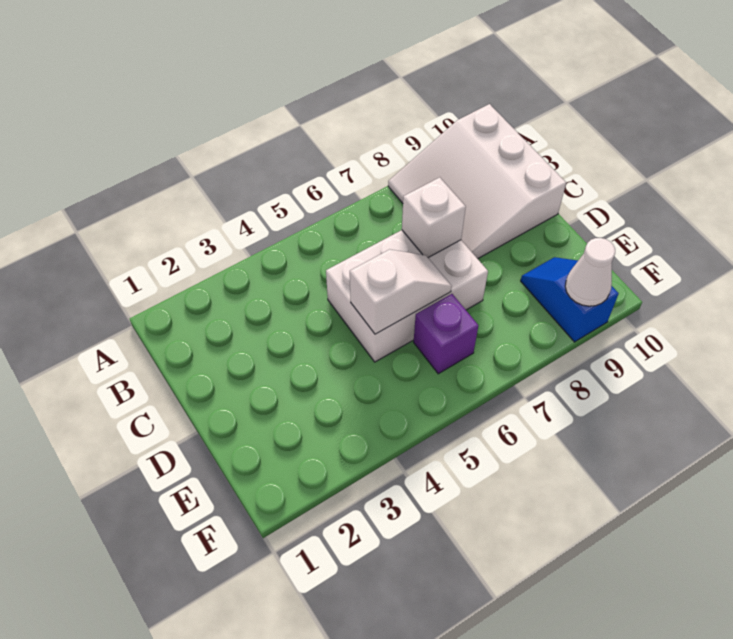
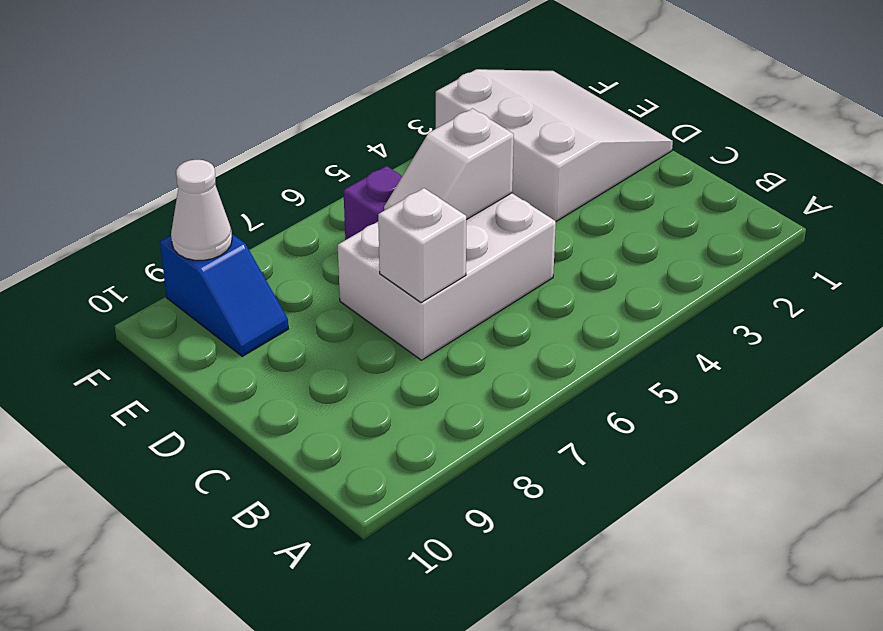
white slope A8:C10 level 1 top 10 -> white slope D1:F3 level 1 top 3

